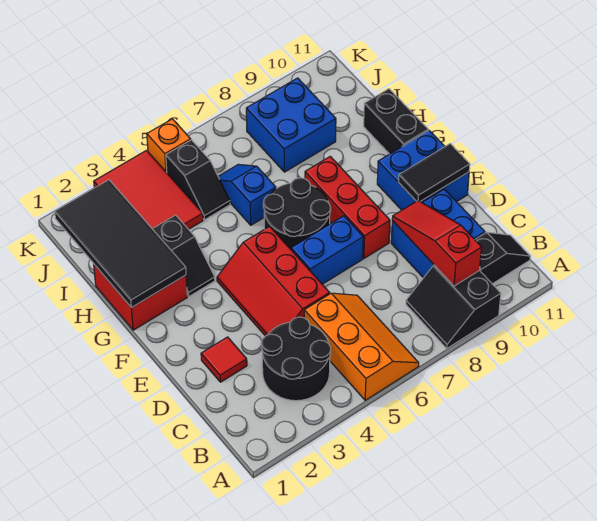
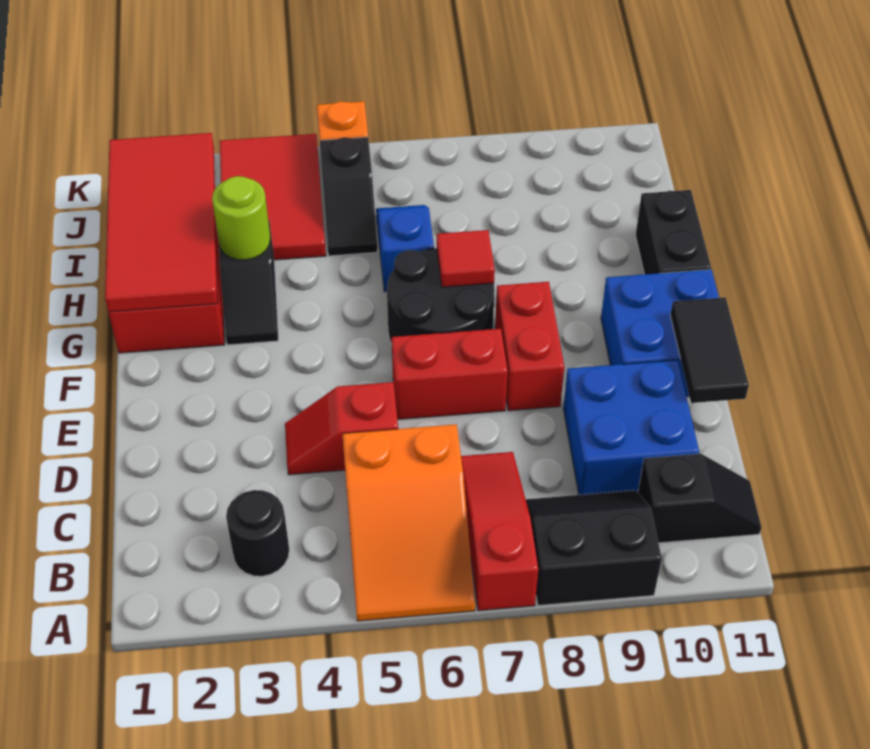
orange slope A5:C6 level 1 top 5 -> orange slope A5:C6 level 1 top C
black slope A8:B9 level 1 top 9 -> black slope A8:B9 level 1 top A
black round brick B3:C4 level 1 -> black round brick B3 level 1
red slope B9:D9 level 2 top B -> red slope A7:C7 level 1 top A
red tile D2 level 1 -> red tile G7 level 2
red slope D4:F5 level 1 top 5 -> red slope D4:D5 level 1 top 5
blue brick E6:E7 level 1 -> red brick E6:E7 level 1
red brick E8:G8 level 1 -> red brick E8:F8 level 1
black tile E10:E11 level 2 -> black tile D11:E11 level 2
black tile G1:J2 level 2 -> red tile G1:J2 level 2
none -> lime round brick H3 level 2
blue brick I8:J9 level 1 -> none

